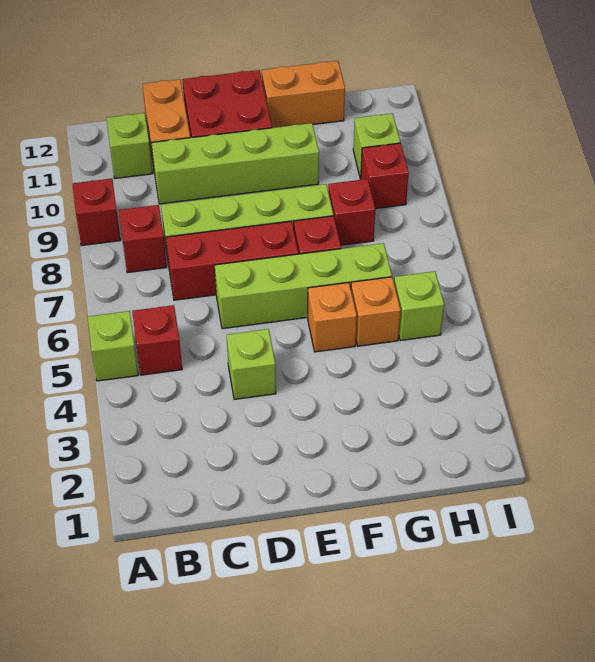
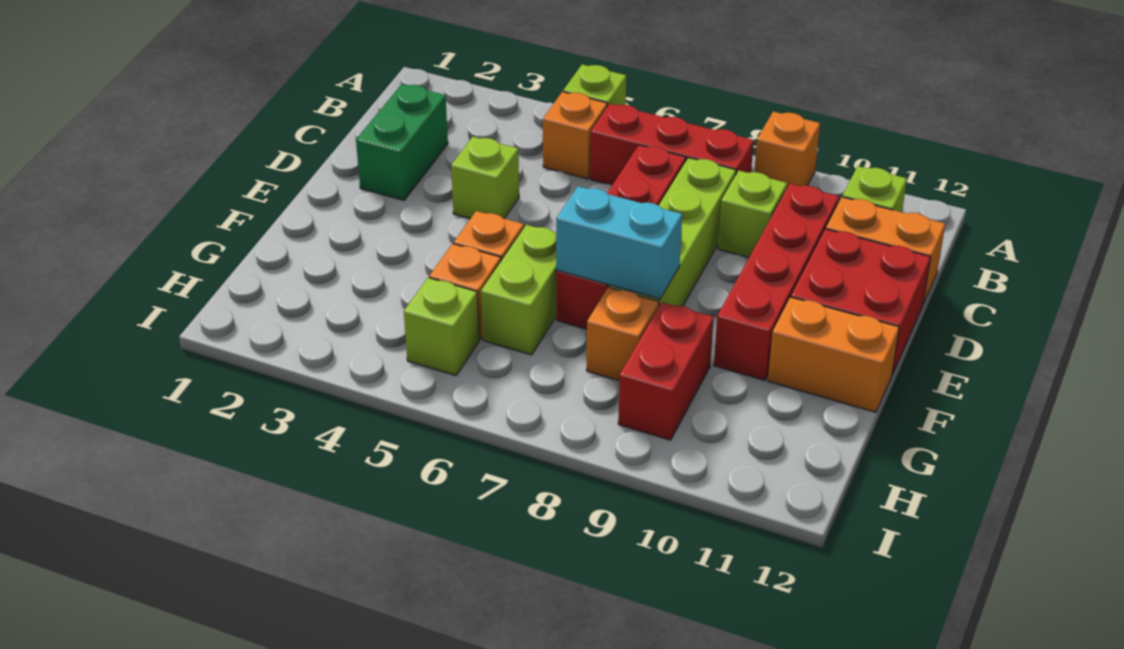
red brick A9 level 1 -> orange brick A9 level 1
red brick B5 level 1 -> orange brick B5 level 1
red brick B8 level 1 -> red brick B6:B8 level 1
none -> green brick C2:D2 level 1
lime brick C10:F10 level 1 -> red brick C10:F10 level 1
lime brick D6:G6 level 1 -> lime brick F6:G6 level 1
none -> cyan brick F7:F8 level 2
orange brick F12:G12 level 1 -> orange brick F11:F12 level 1
red brick G8 level 1 -> orange brick G8 level 1
red brick H9 level 1 -> red brick G9:H9 level 1
lime brick H10 level 1 -> lime brick C9 level 1

